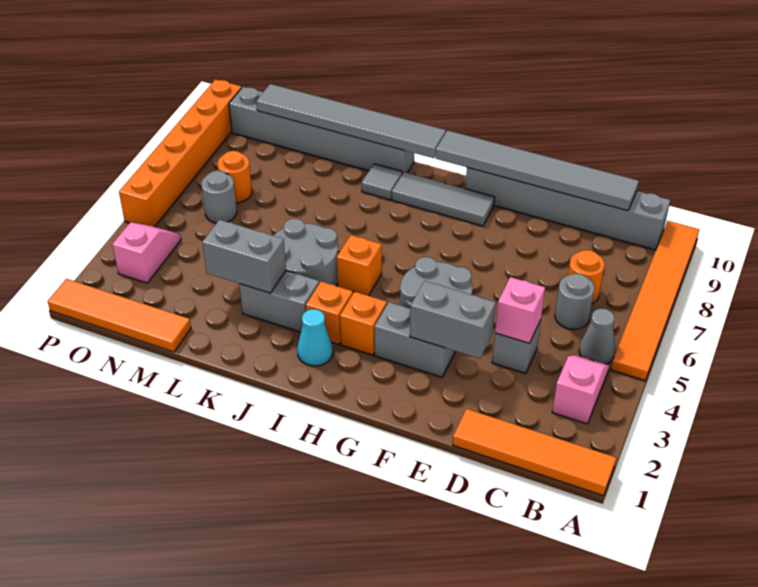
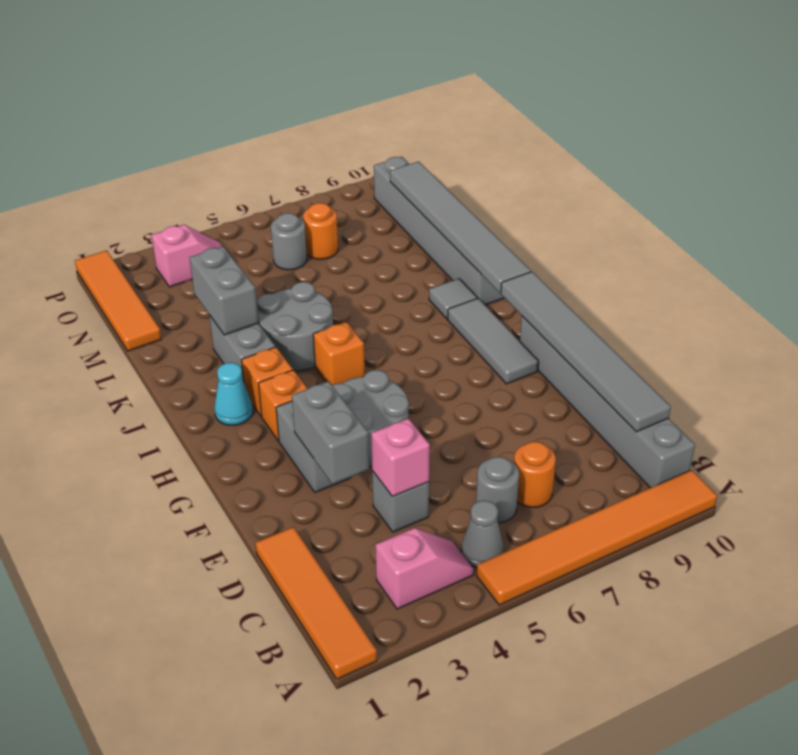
orange brick P5:P10 level 1 -> none

